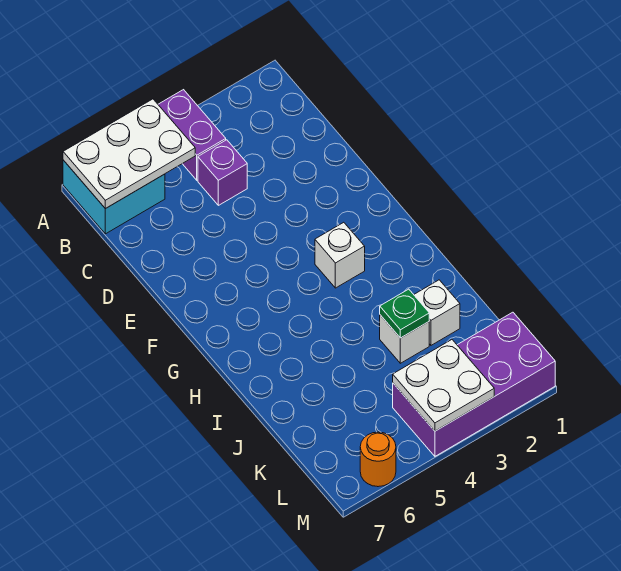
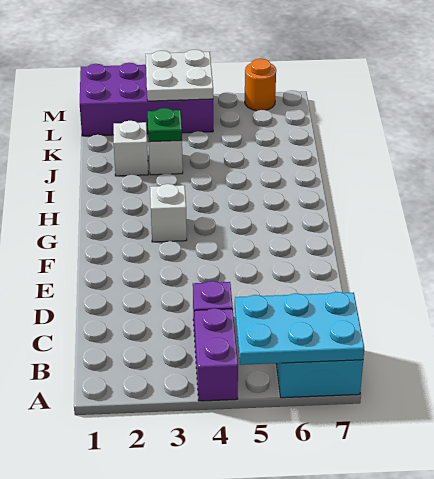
white plate A5:B7 level 2 -> cyan plate A5:B7 level 2

